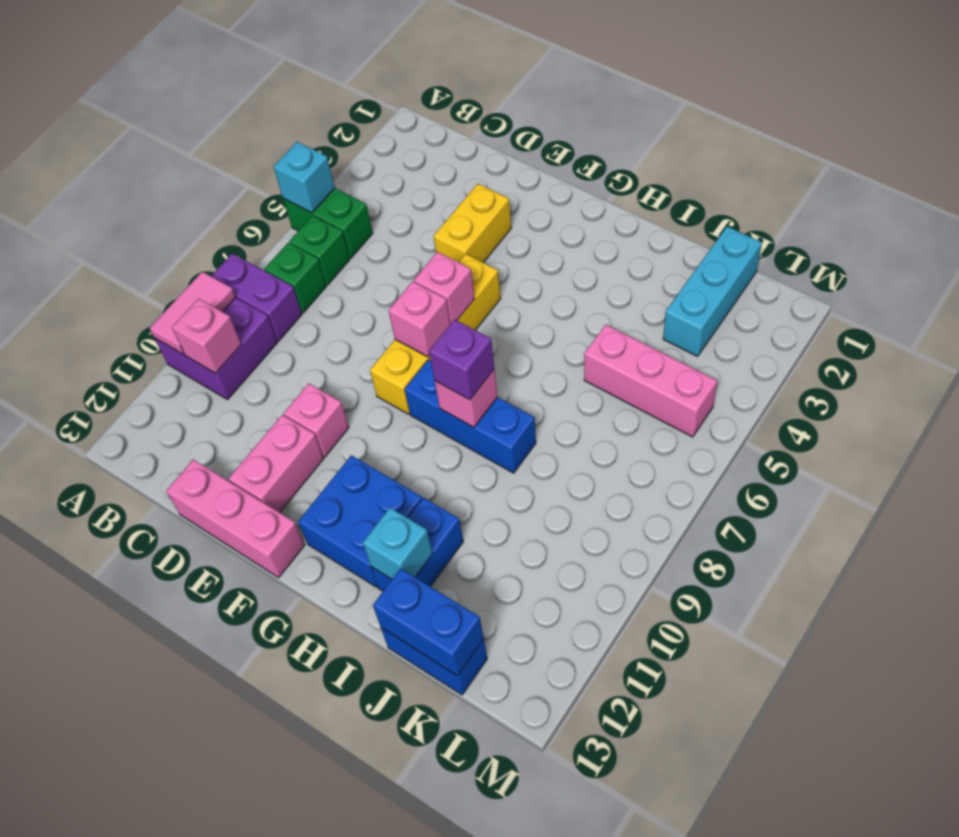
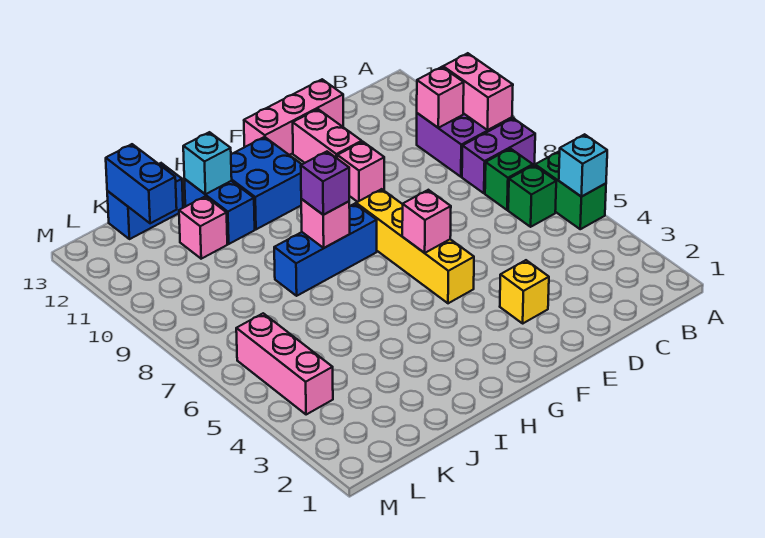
green brick A5:B5 level 1 -> green brick A5:A6 level 1
pink tile A9:A10 level 2 -> pink brick A9:A10 level 2
yellow brick E3:E4 level 1 -> yellow brick E3 level 1
pink brick F7 level 2 -> pink brick J11 level 1
pink brick J5:L5 level 1 -> pink brick L4:L6 level 1
blue brick J13:K13 level 2 -> blue brick K12:K13 level 2
cyan brick K1:K3 level 1 -> none

